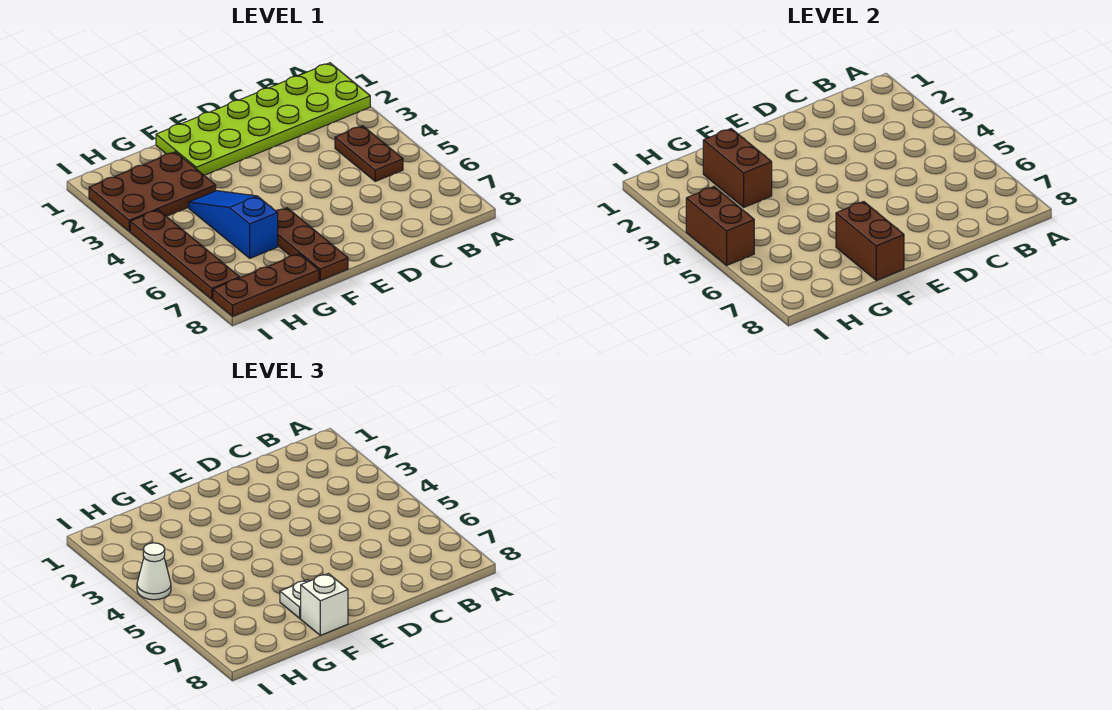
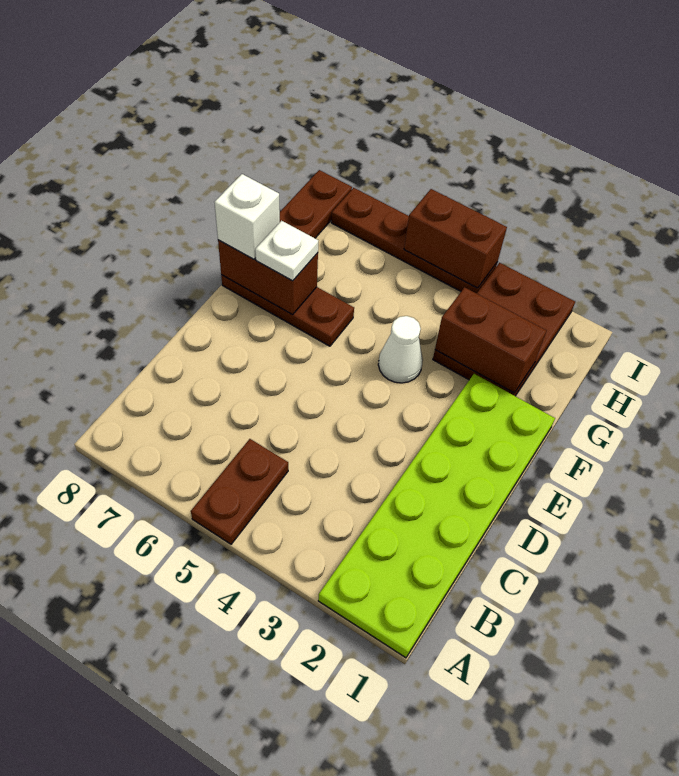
brown plate B4:B5 level 1 -> brown plate A5:B5 level 1
blue slope G4:G6 level 1 top 6 -> none
white cone I4 level 3 -> white cone F4 level 1

